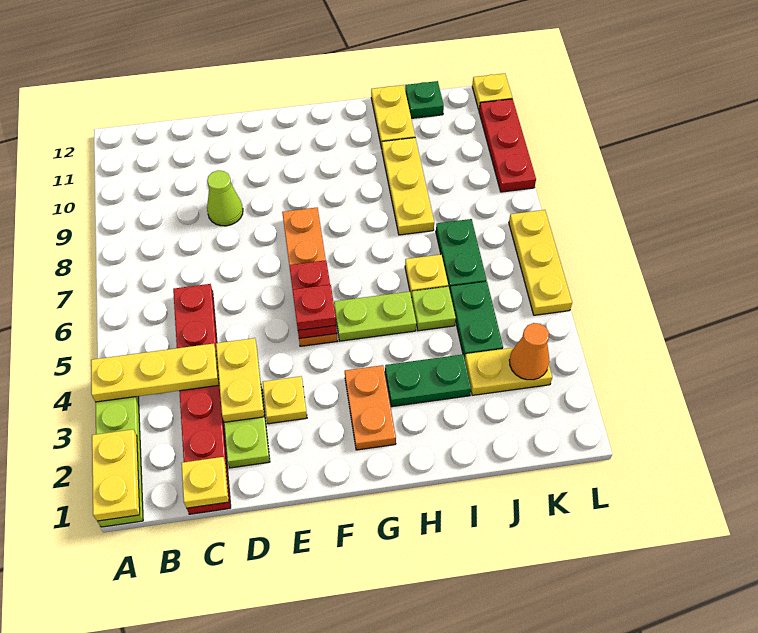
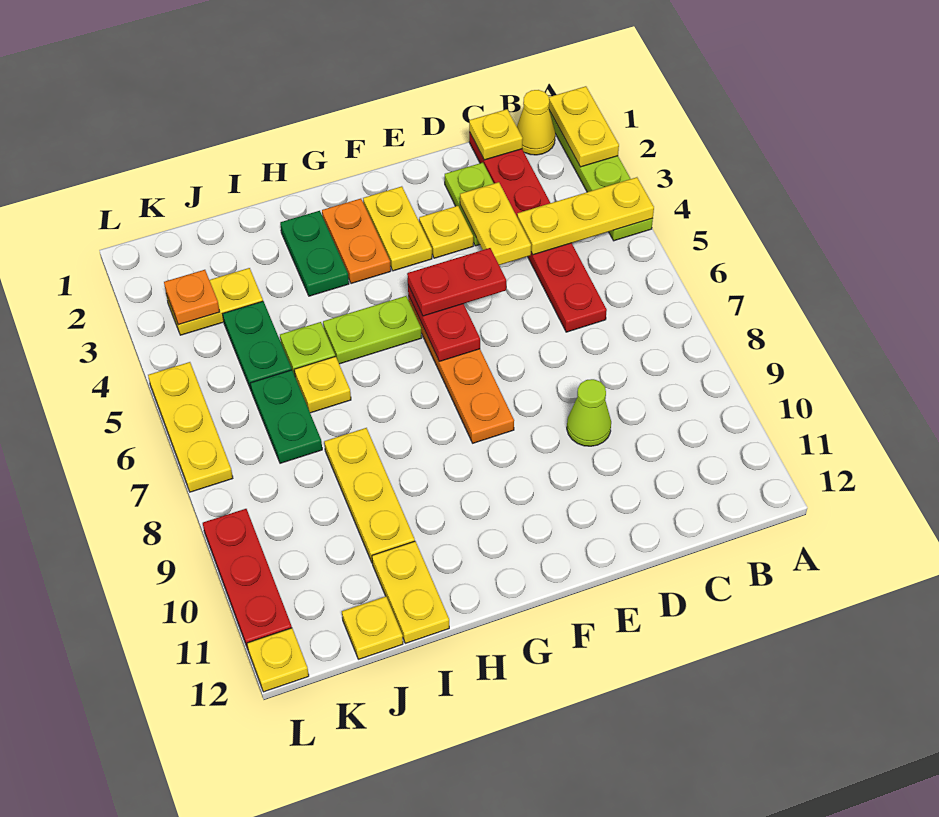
none -> yellow cone B1 level 1
none -> yellow plate F2:F3 level 1
red plate F5 level 3 -> red plate E5:F5 level 3
green plate H3:I3 level 1 -> green plate H2:H3 level 1
green plate J12 level 1 -> yellow plate J12 level 1
orange cone K3 level 2 -> orange plate K3 level 2

